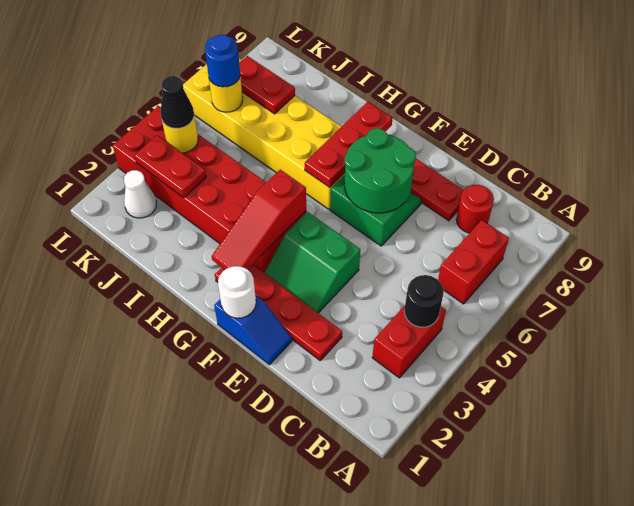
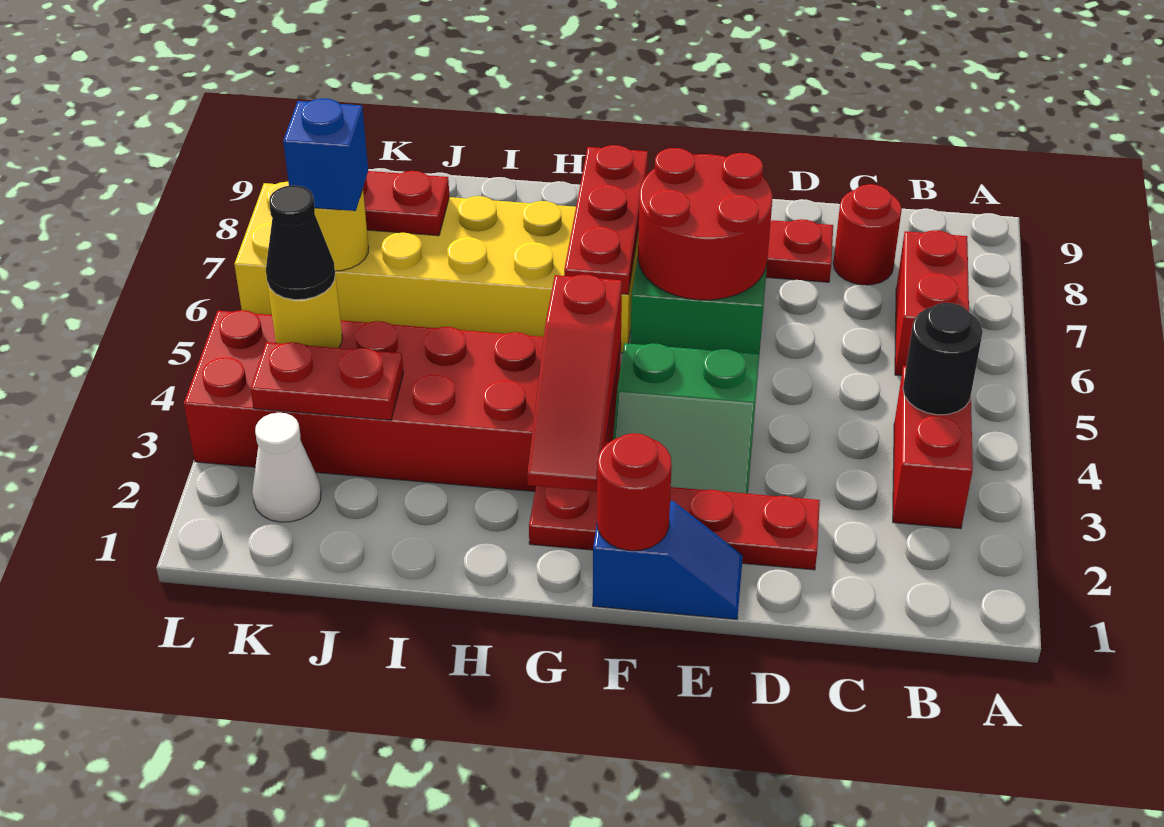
green round brick E6:F7 level 2 -> red round brick E6:F7 level 2
white round brick F1 level 2 -> red round brick F1 level 2
blue round brick K6 level 3 -> blue brick K6 level 3

